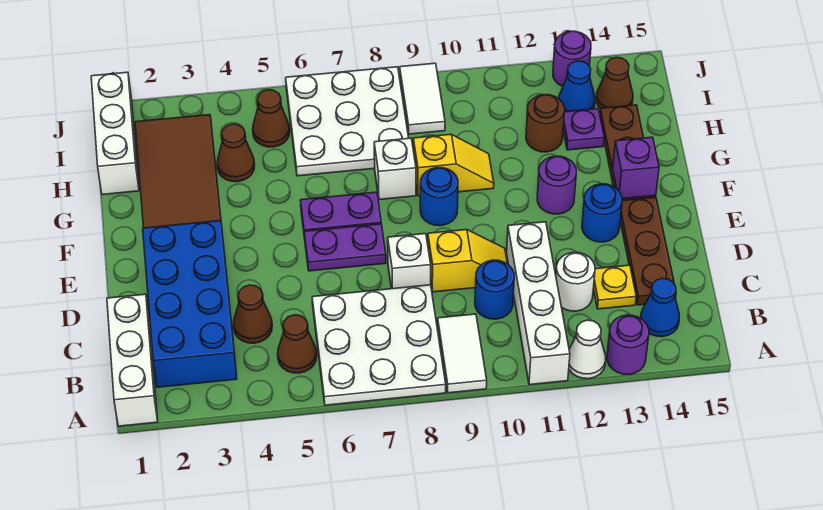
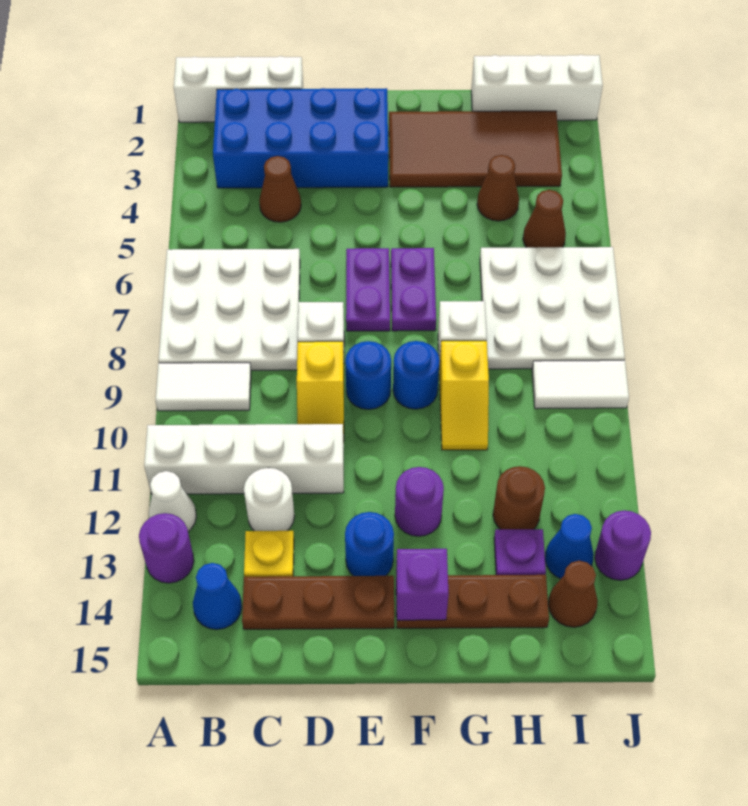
brown cone B5 level 1 -> none
blue round brick C10 level 1 -> blue round brick E9 level 1

